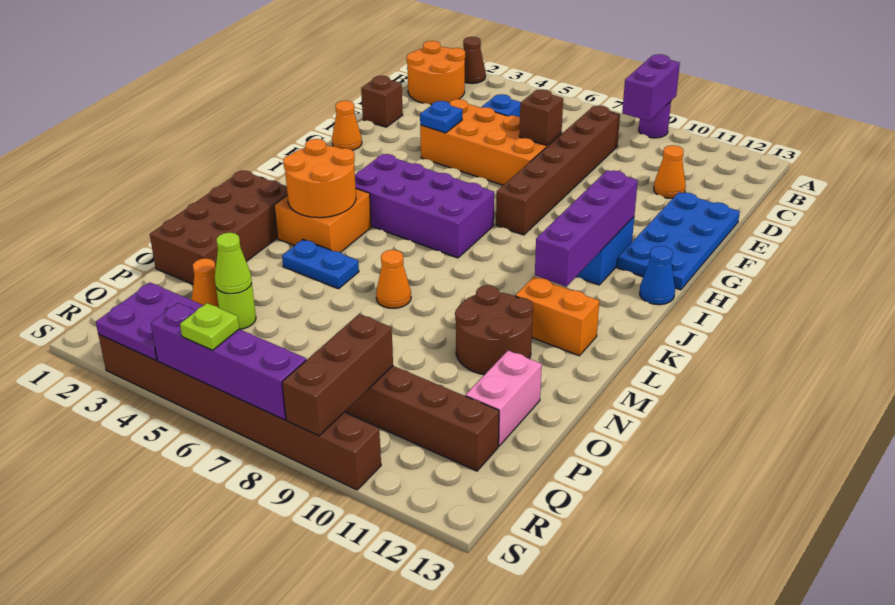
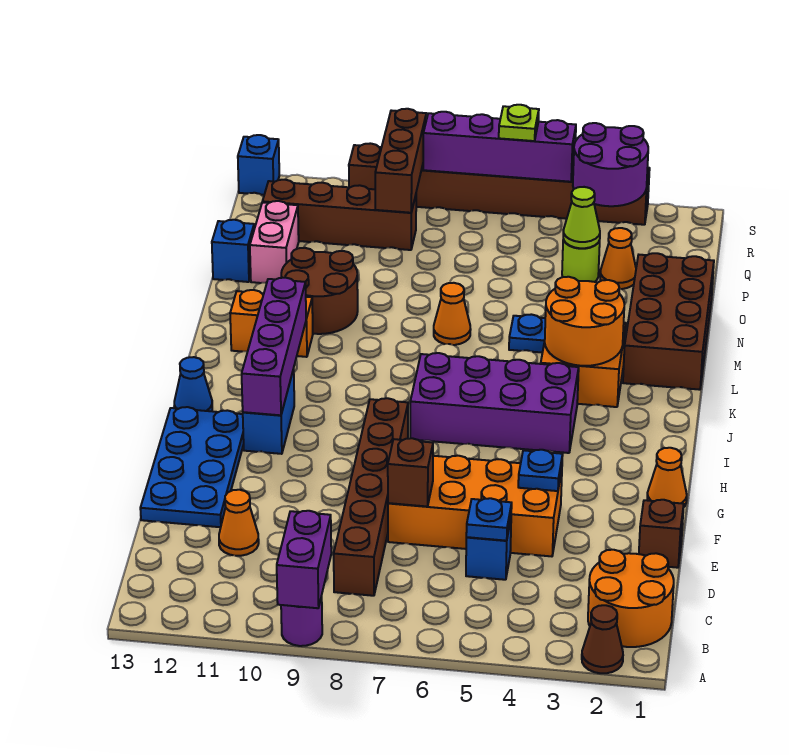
none -> blue plate D5 level 2
none -> blue brick O13 level 1
purple plate R3:S4 level 2 -> purple round brick R3:S4 level 2
none -> blue brick S13 level 1

